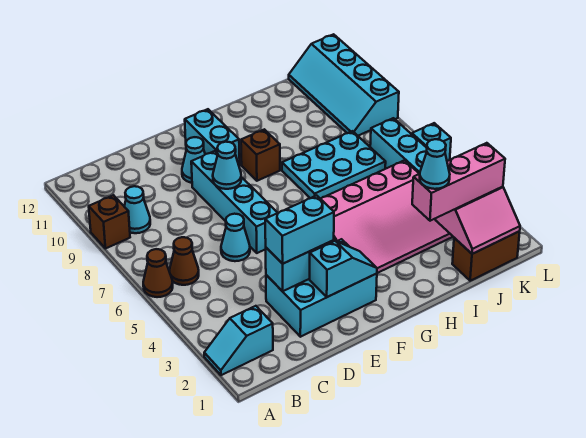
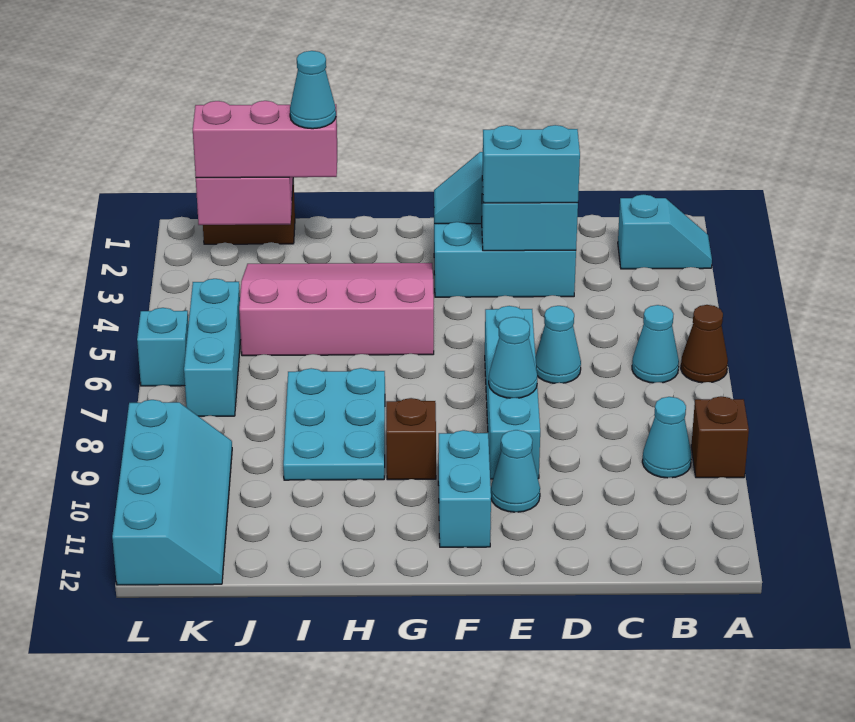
brown cone B6 level 1 -> cyan cone B6 level 1
cyan plate H7:J8 level 1 -> cyan plate H7:I9 level 1

